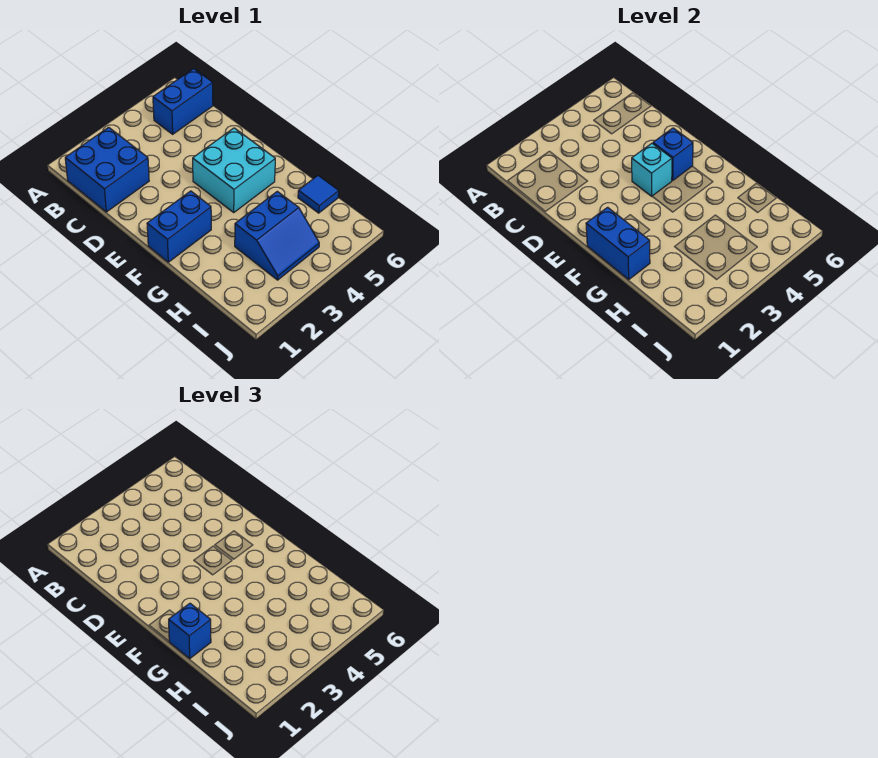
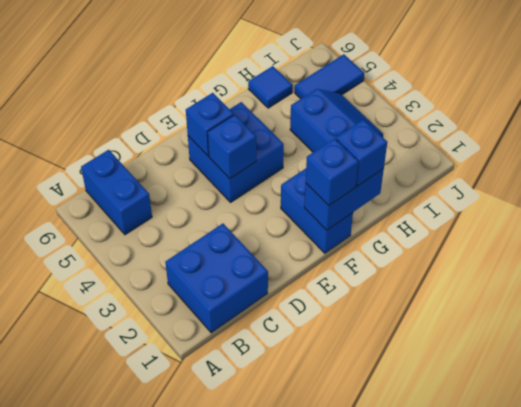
cyan brick E4:F5 level 1 -> blue brick E4:F5 level 1
cyan brick E4 level 2 -> blue brick E4 level 2
none -> blue brick F1 level 3
none -> blue tile I5:J5 level 1

